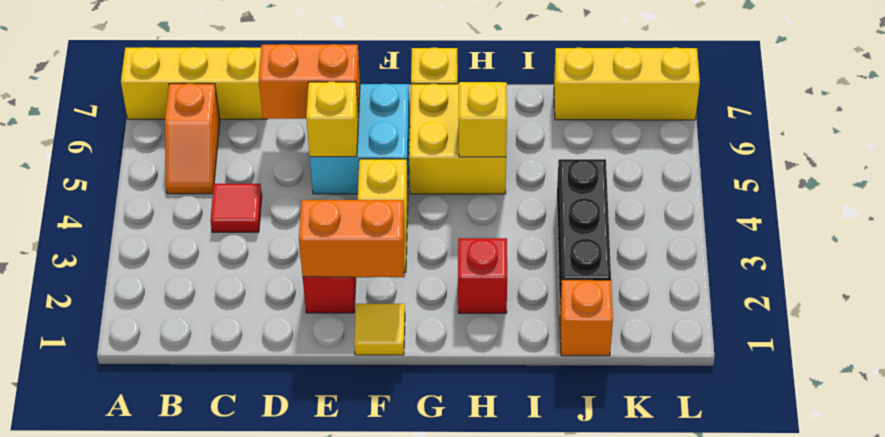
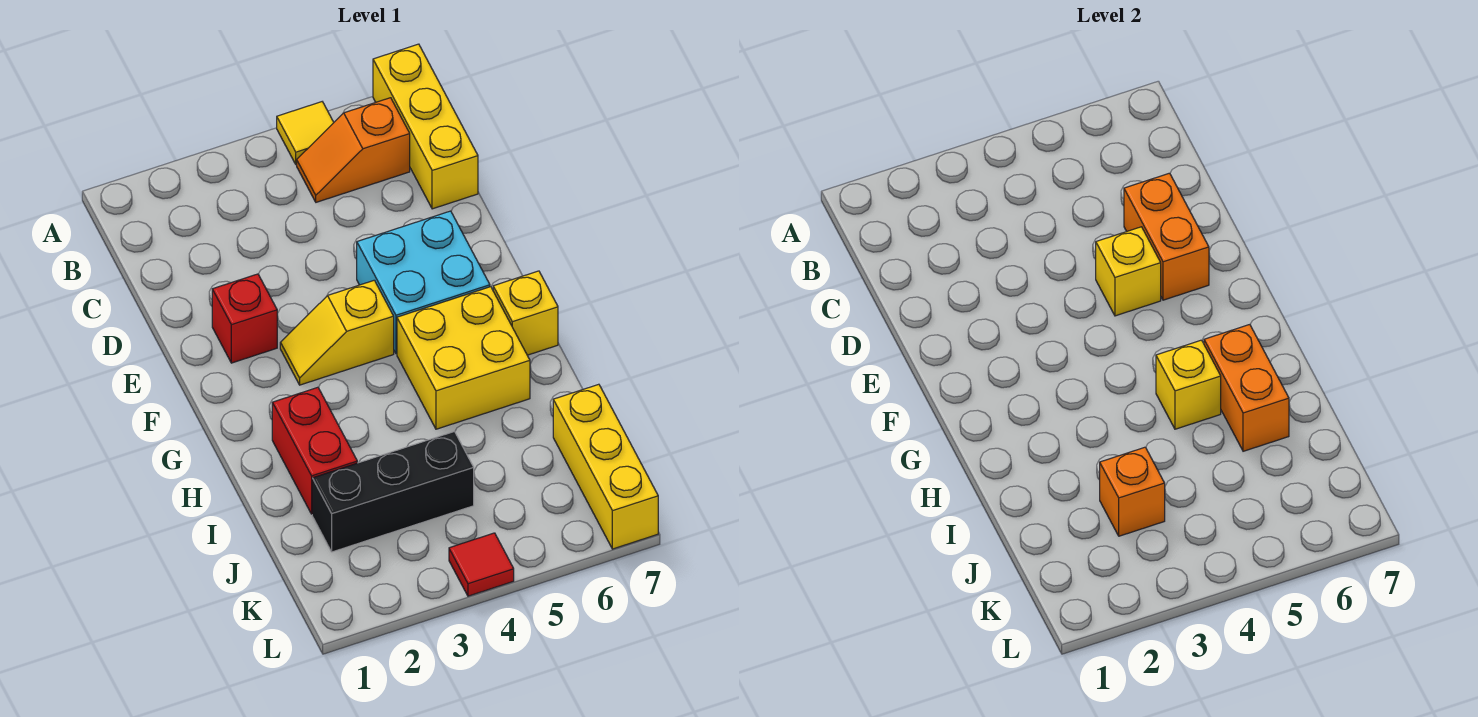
red tile C4 level 1 -> red tile L4 level 1
orange brick E2:F2 level 2 -> orange brick H6:I6 level 2
yellow tile F1 level 1 -> yellow tile A5 level 1
red brick H2 level 1 -> red brick H2:I2 level 1
orange brick J1 level 1 -> orange brick J3 level 2

